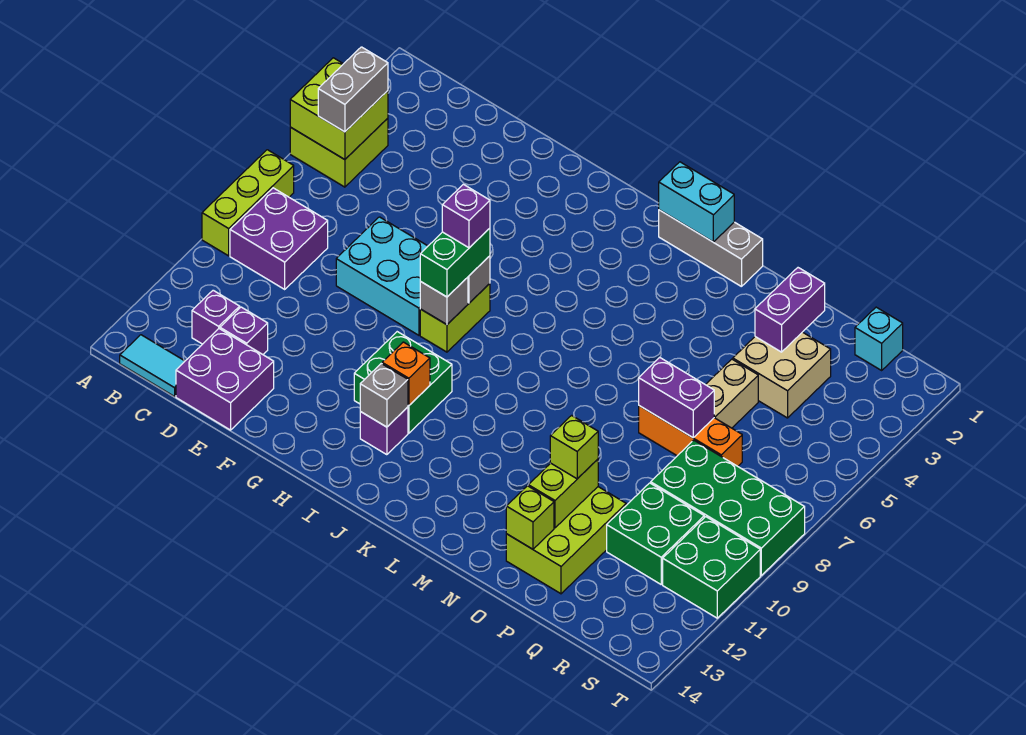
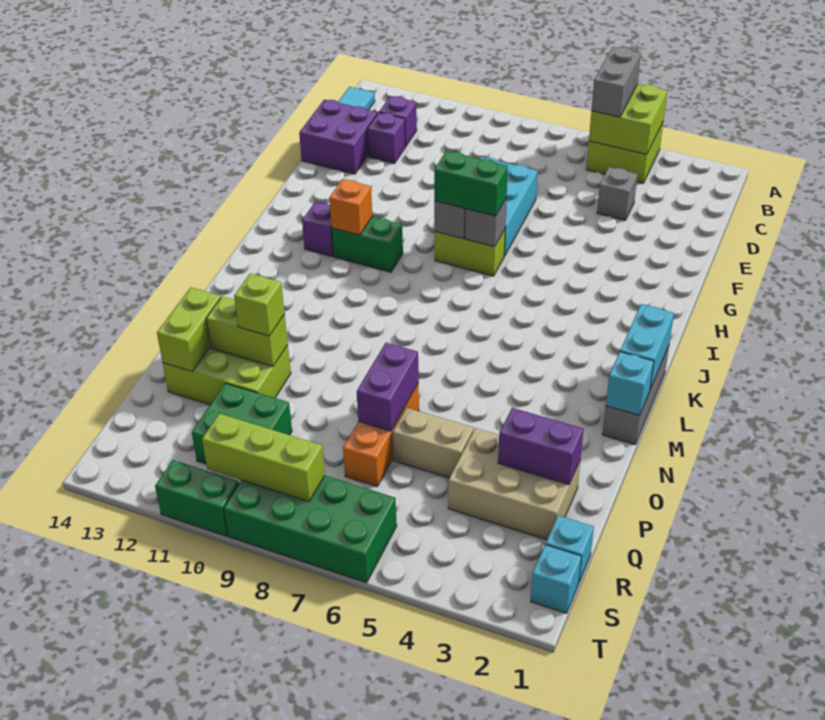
lime brick A7:A9 level 1 -> lime brick S8:S10 level 2
grey brick B4:B5 level 3 -> grey brick A5:B5 level 3
purple brick B8:C9 level 1 -> none
purple brick H7 level 4 -> none
green brick H10:I11 level 1 -> green brick I10:I11 level 1
grey brick I12 level 2 -> grey brick D4 level 1
none -> cyan brick M1 level 2
lime brick O13 level 2 -> lime brick O13:P13 level 2
tan brick P3:Q4 level 1 -> tan brick P2:Q4 level 1
green brick Q8:T9 level 1 -> green brick S6:T9 level 1
none -> cyan brick S1 level 1
green brick S10:T11 level 1 -> green brick T10:T11 level 1

